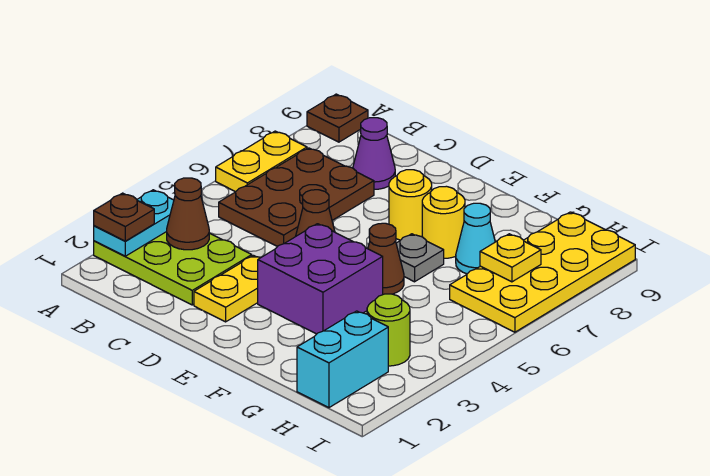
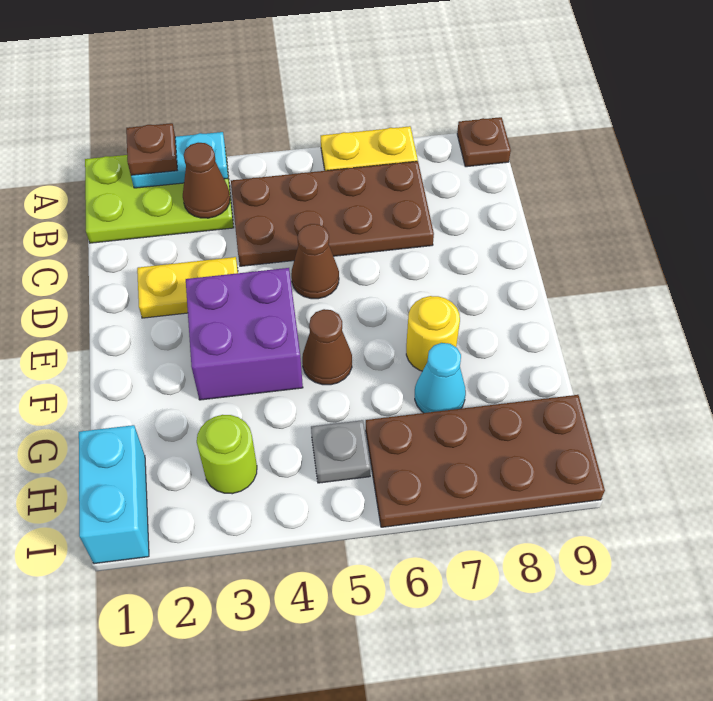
lime plate A2:C3 level 1 -> lime plate A1:B3 level 1
brown plate B5:C7 level 1 -> brown plate B4:C7 level 1
purple cone C8 level 1 -> none
yellow round brick E7 level 1 -> none
grey plate F6 level 1 -> grey plate H5 level 1
cyan brick H1:H2 level 1 -> cyan brick H1:I1 level 1
yellow plate H6:I9 level 1 -> brown plate H6:I9 level 1
yellow plate H7 level 2 -> none

